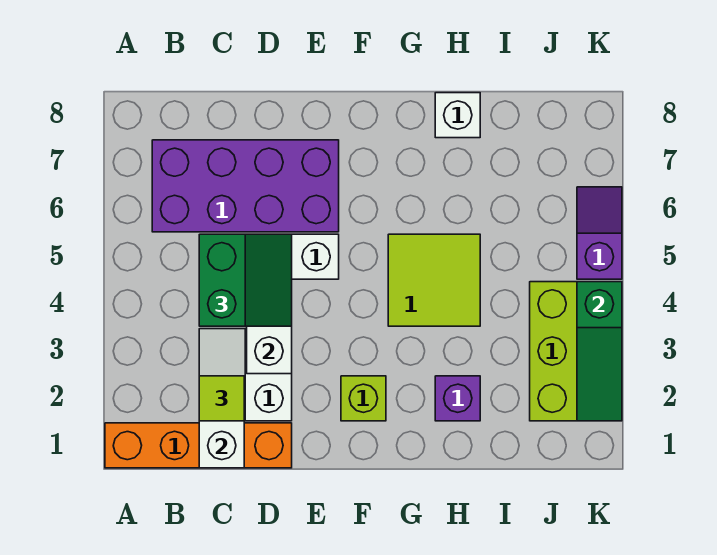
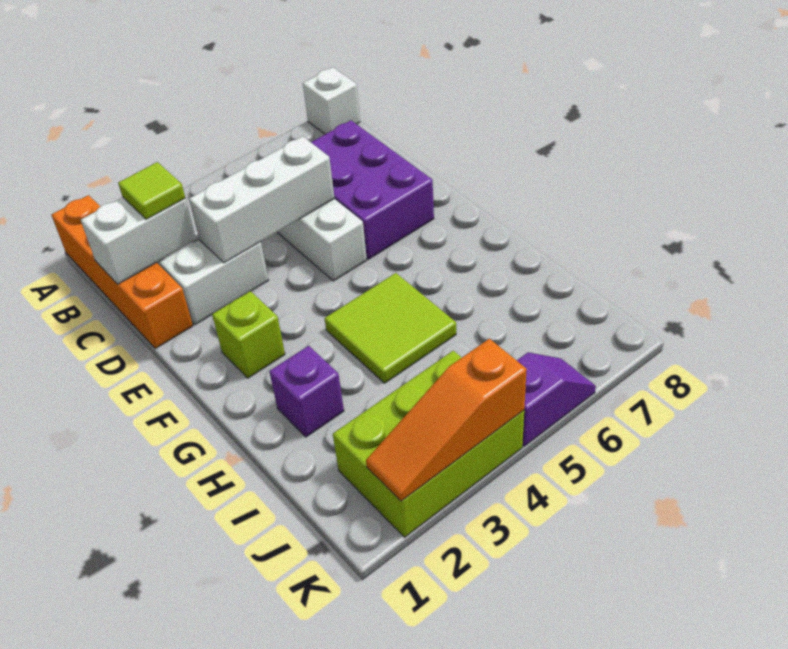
purple brick B6:E7 level 1 -> purple brick C6:E7 level 1
green slope C4:D5 level 3 top C -> none
white brick H8 level 1 -> white brick A8 level 1
green slope K2:K4 level 2 top 4 -> orange slope K2:K4 level 2 top 4

